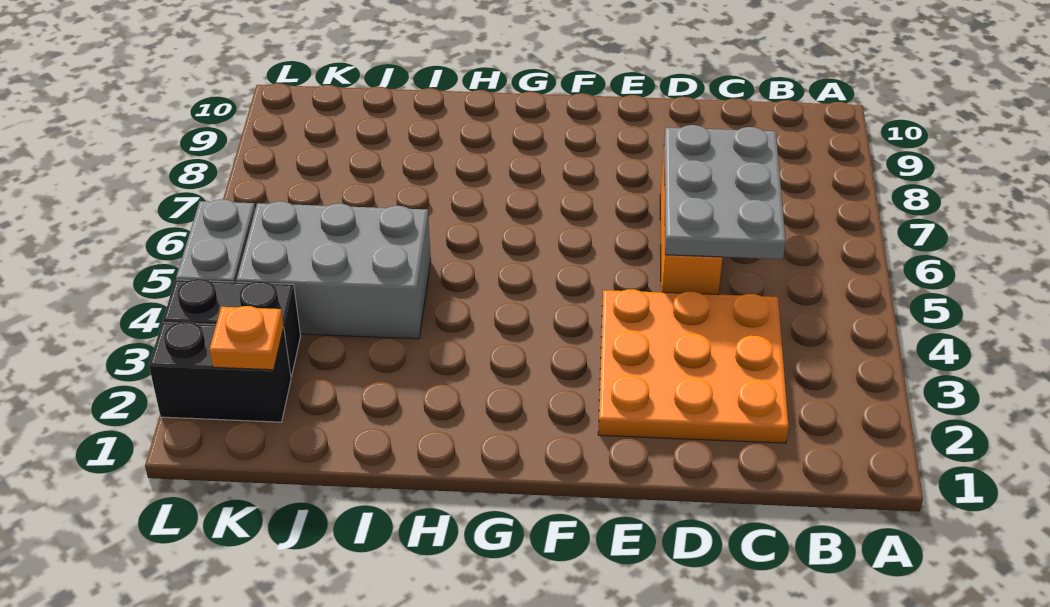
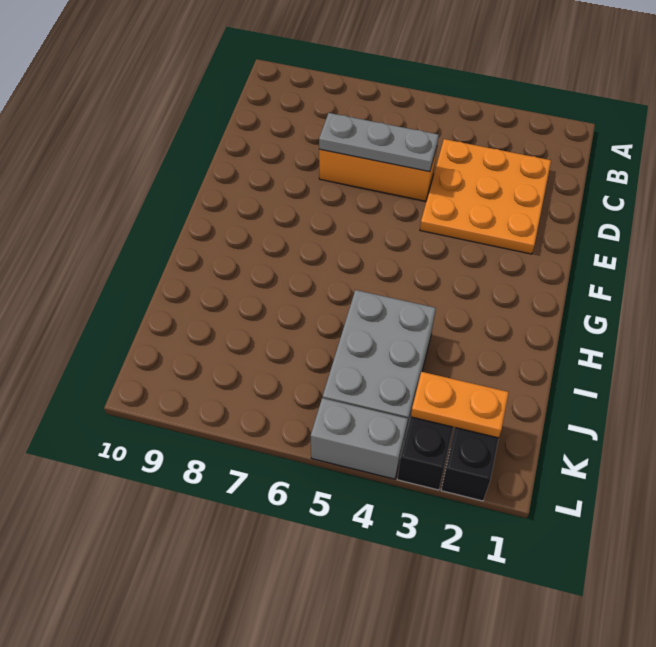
grey plate C5:D7 level 2 -> grey plate D5:D7 level 2
orange plate K2 level 2 -> orange plate K2:K3 level 2

